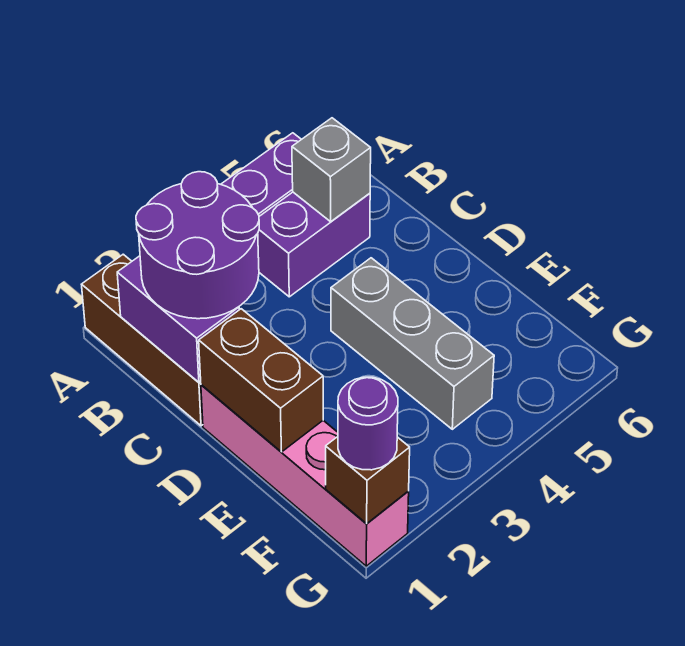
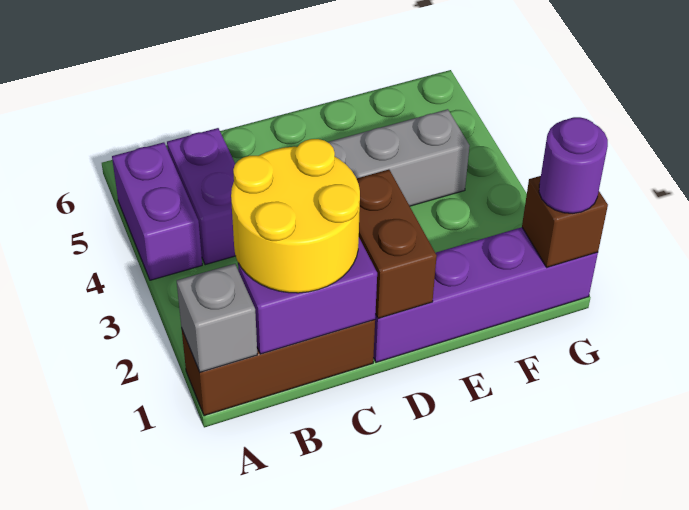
purple round brick B1:C2 level 3 -> yellow round brick B1:C2 level 3
grey brick B5 level 2 -> grey brick A1 level 2
pink brick D1:G1 level 1 -> purple brick D1:G1 level 1
brown brick D1:E1 level 2 -> brown brick D1:D2 level 2

